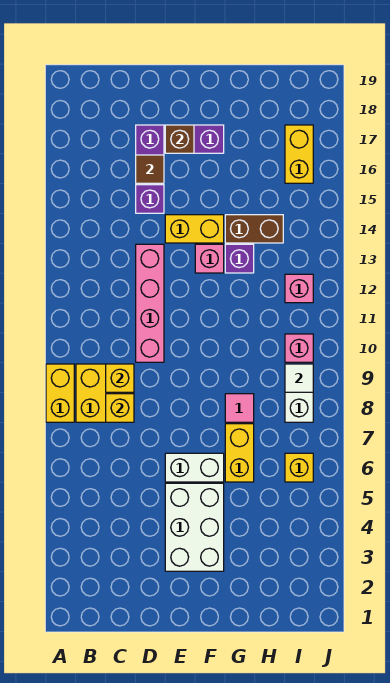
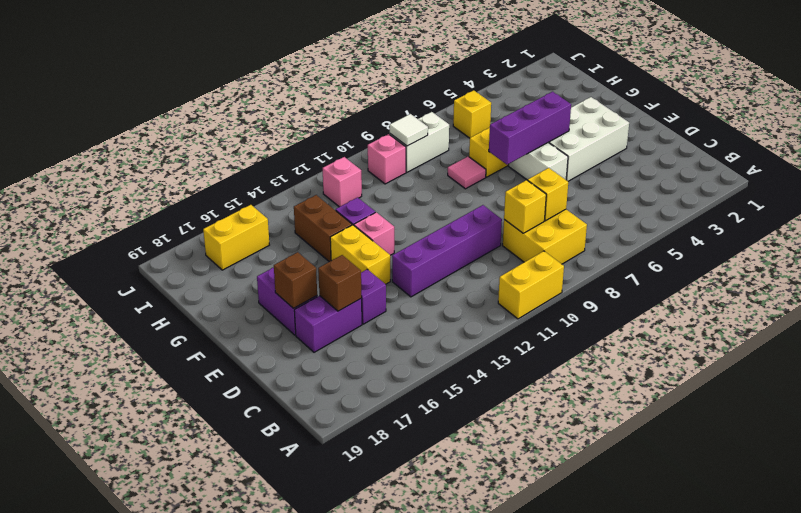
yellow brick A8:A9 level 1 -> yellow brick A10:A11 level 1
pink brick D10:D13 level 1 -> purple brick D10:D13 level 1
brown tile D16 level 2 -> brown brick D16 level 2
none -> purple brick F5:F7 level 2

